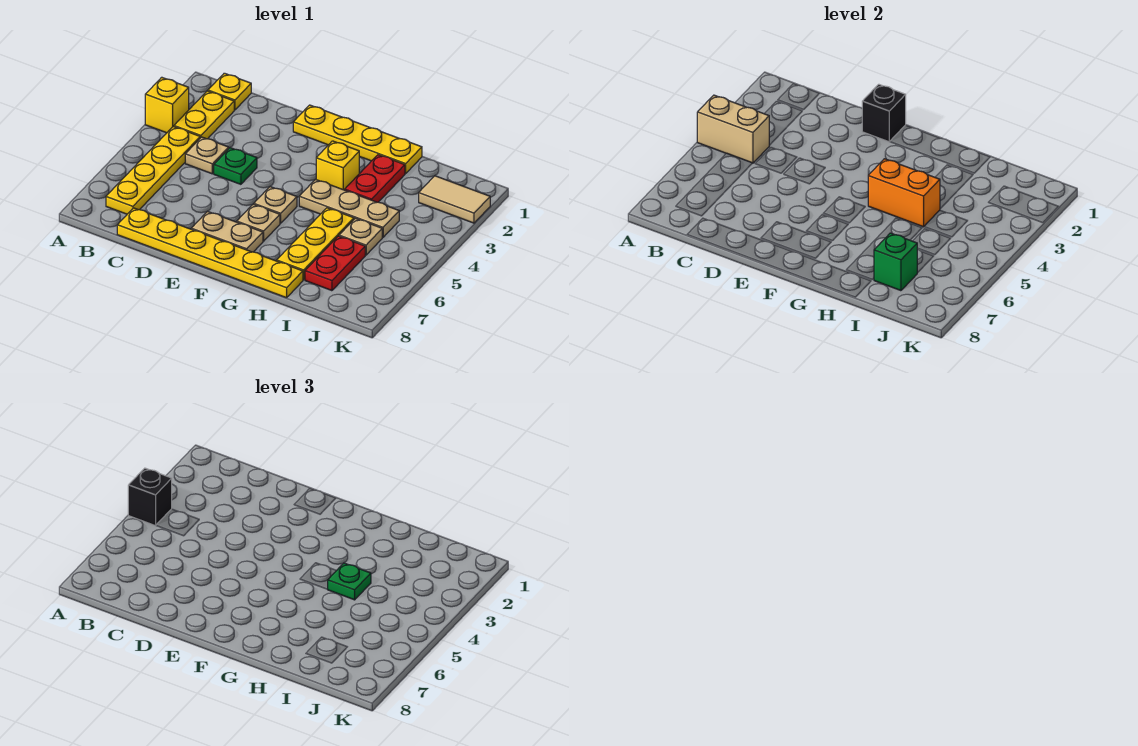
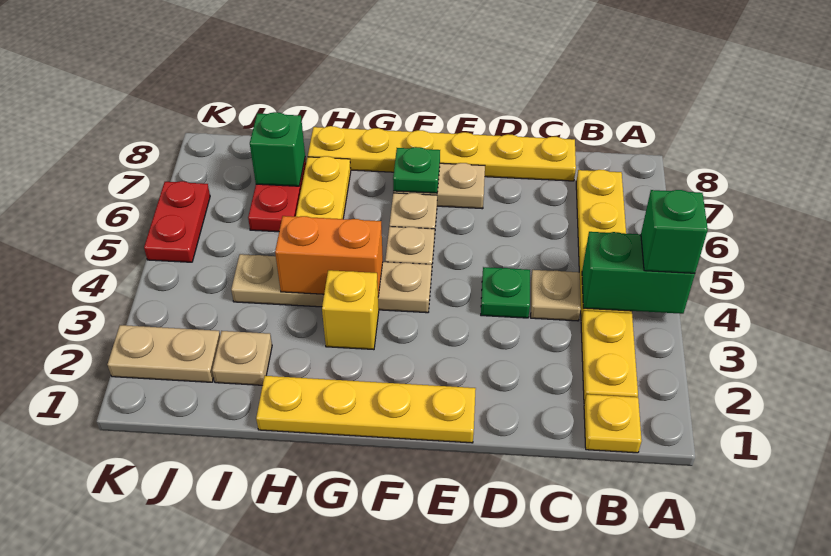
yellow brick A3 level 1 -> none
tan brick A4:B4 level 2 -> green brick A4:B4 level 2
black brick A4 level 3 -> green brick A4 level 3
black brick E1 level 2 -> none
tan plate G4:I4 level 1 -> tan plate F4:I4 level 1
red plate H2:H3 level 1 -> red plate K5:K6 level 1
green plate H4 level 3 -> green plate F7 level 2
tan plate I5 level 1 -> tan plate I2 level 1
tan tile J2:K2 level 1 -> tan plate J2:K2 level 1

